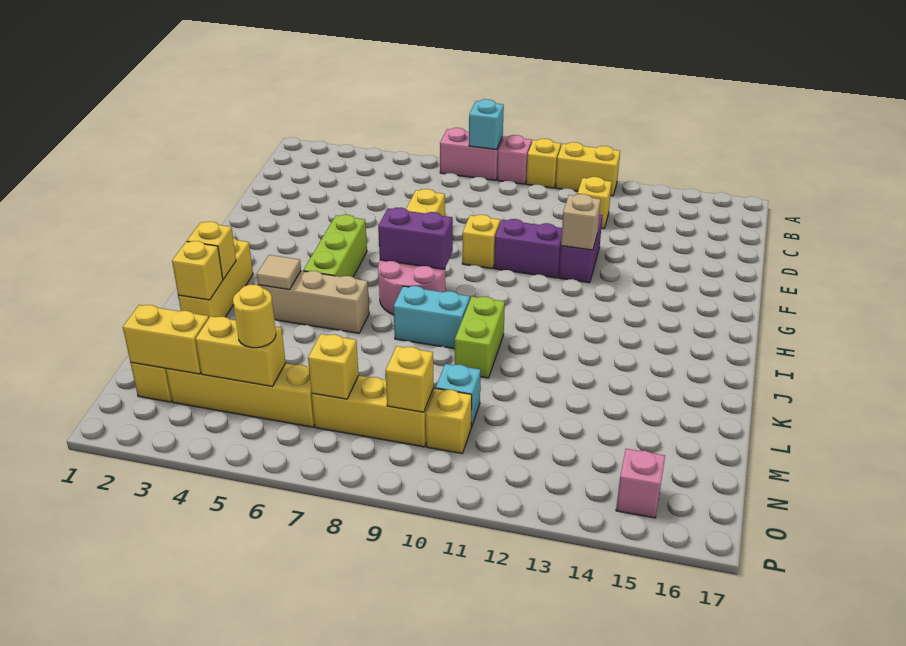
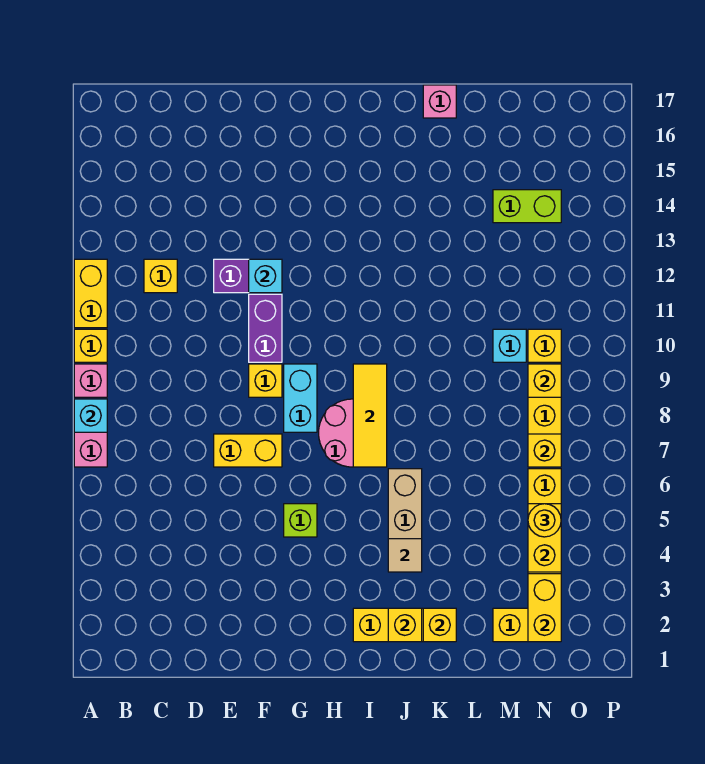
tan brick F12 level 2 -> cyan brick F12 level 2
lime brick G5:I5 level 1 -> lime brick G5 level 1
purple brick H7:H8 level 2 -> none
none -> yellow tile I7:I9 level 2
cyan brick J8:J9 level 1 -> cyan brick G8:G9 level 1
lime brick J10:K10 level 1 -> lime brick M14:N14 level 1
pink brick O15 level 1 -> pink brick K17 level 1

